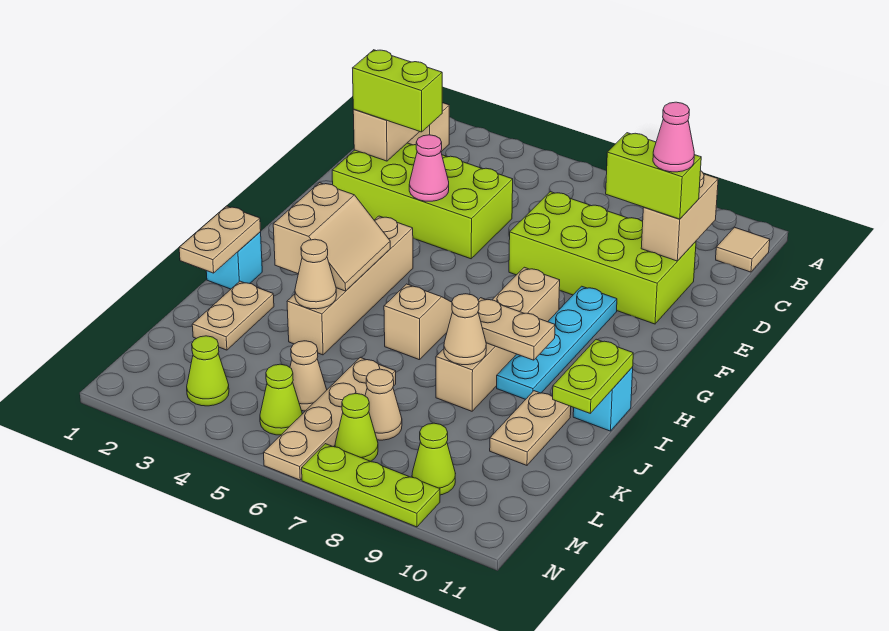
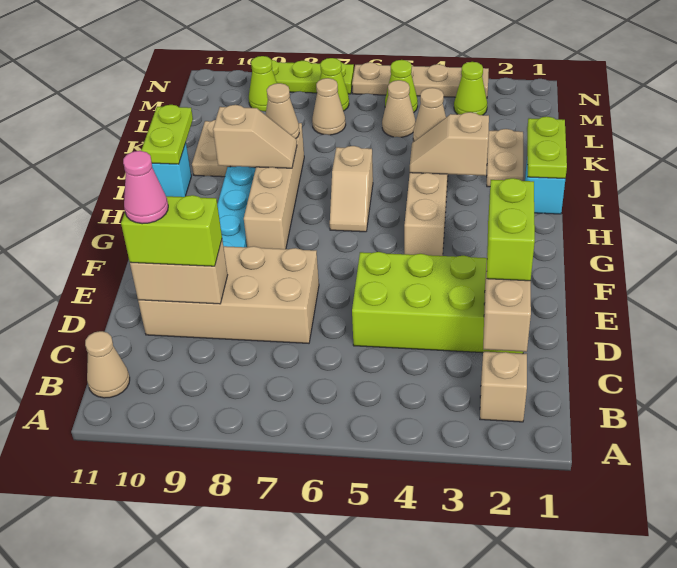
tan tile B11 level 1 -> tan cone B11 level 1
tan brick C10:D10 level 2 -> tan brick D9:D10 level 2
lime brick D2:D3 level 3 -> lime brick D2:E2 level 3
lime brick D7:E10 level 1 -> tan brick D7:E10 level 1
pink cone E4 level 2 -> none
tan slope H3:I4 level 2 top 3 -> tan slope I3:I4 level 2 top 3
tan plate I1:J1 level 2 -> lime plate I1:J1 level 2
tan plate I8:I9 level 2 -> tan slope I8:I9 level 2 top 9
tan plate K6:N6 level 1 -> tan plate N3:N6 level 1

